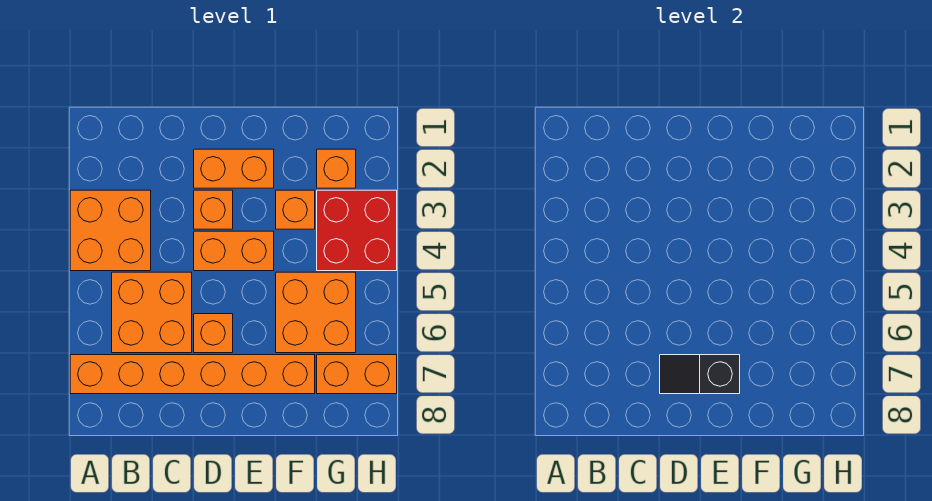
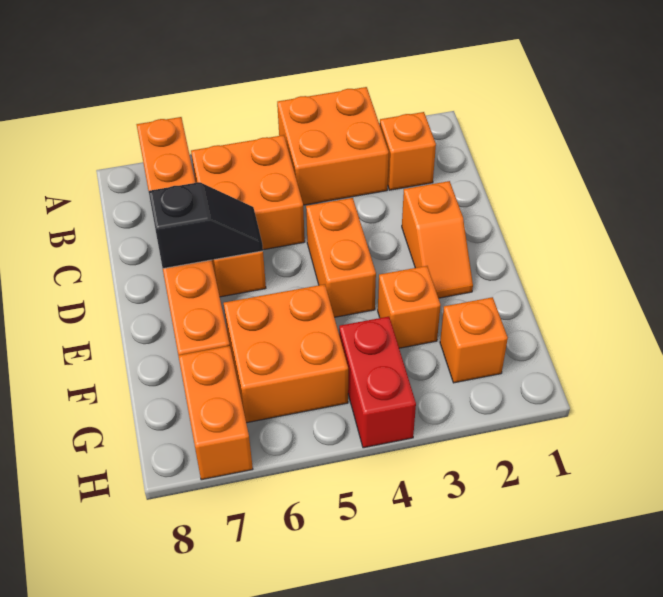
orange brick D2:E2 level 1 -> orange slope D2:E2 level 1 top D
orange brick D3 level 1 -> orange brick B2 level 1
black slope D7:E7 level 2 top E -> black slope D6:D7 level 2 top 7
red brick G3:H4 level 1 -> red brick G4:H4 level 1

